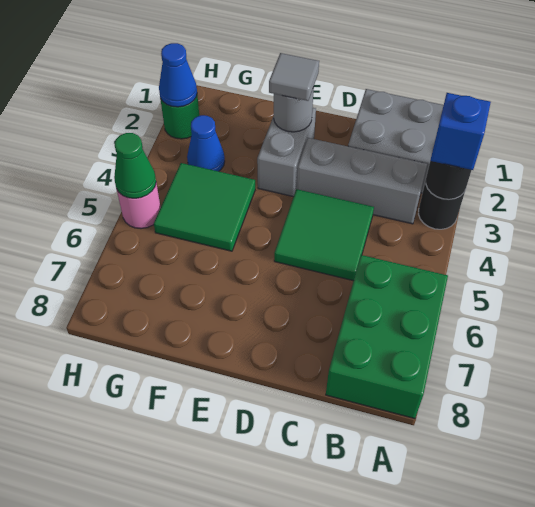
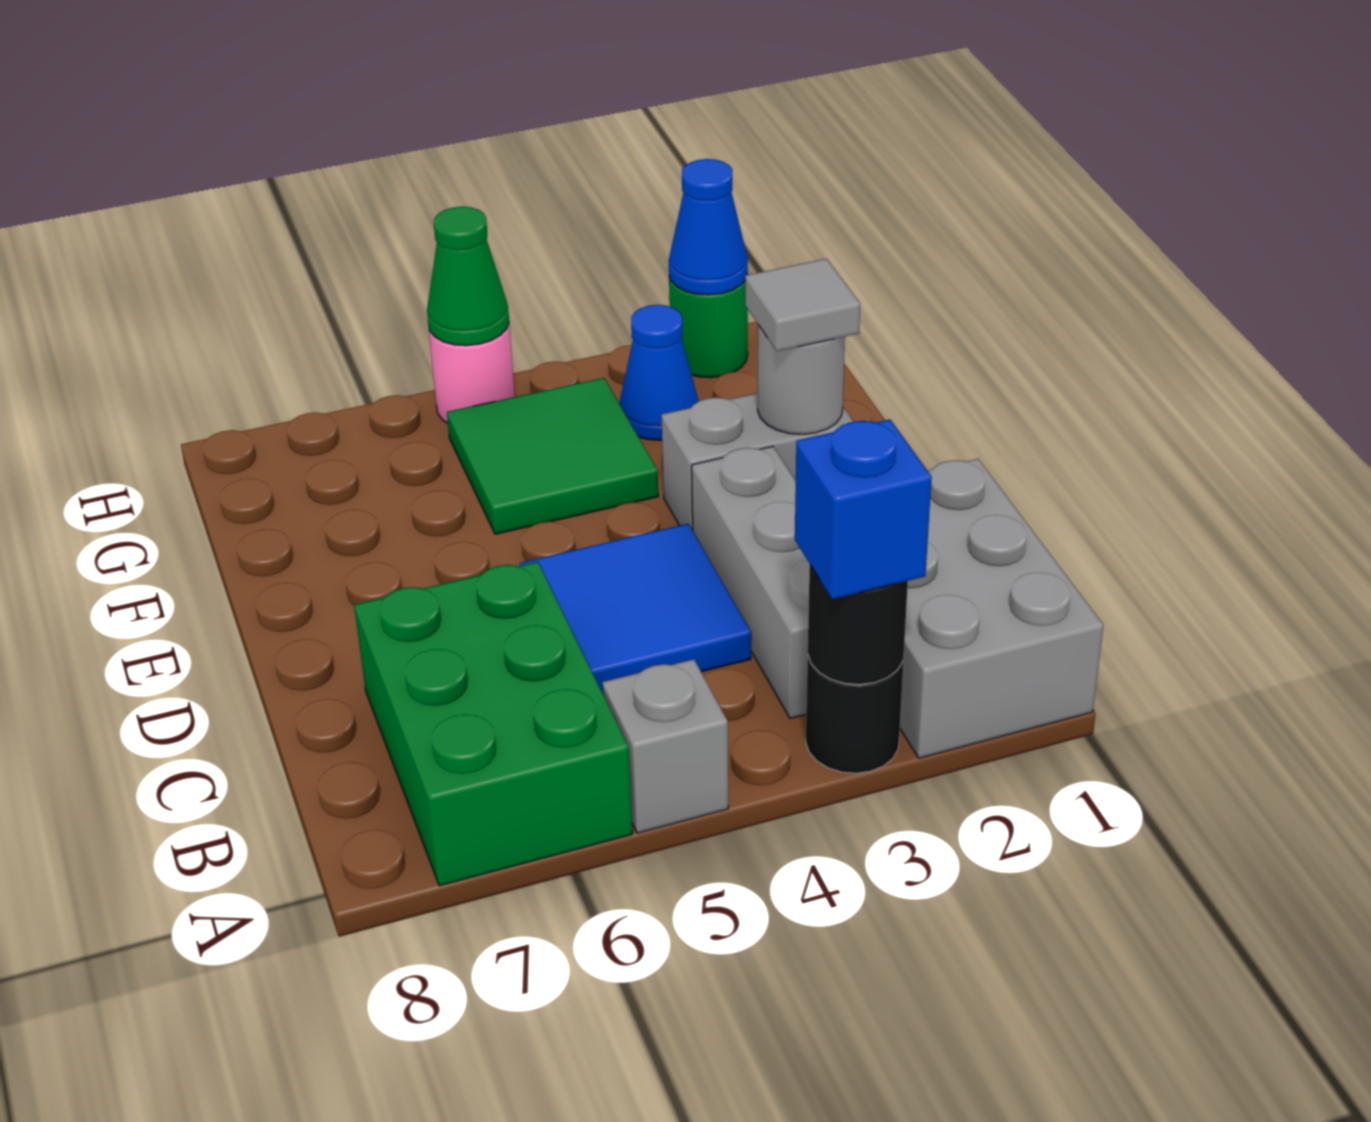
none -> grey brick A5 level 1
green brick A6:B8 level 1 -> green brick A6:C7 level 1
green tile C4:D5 level 1 -> blue tile C4:D5 level 1

